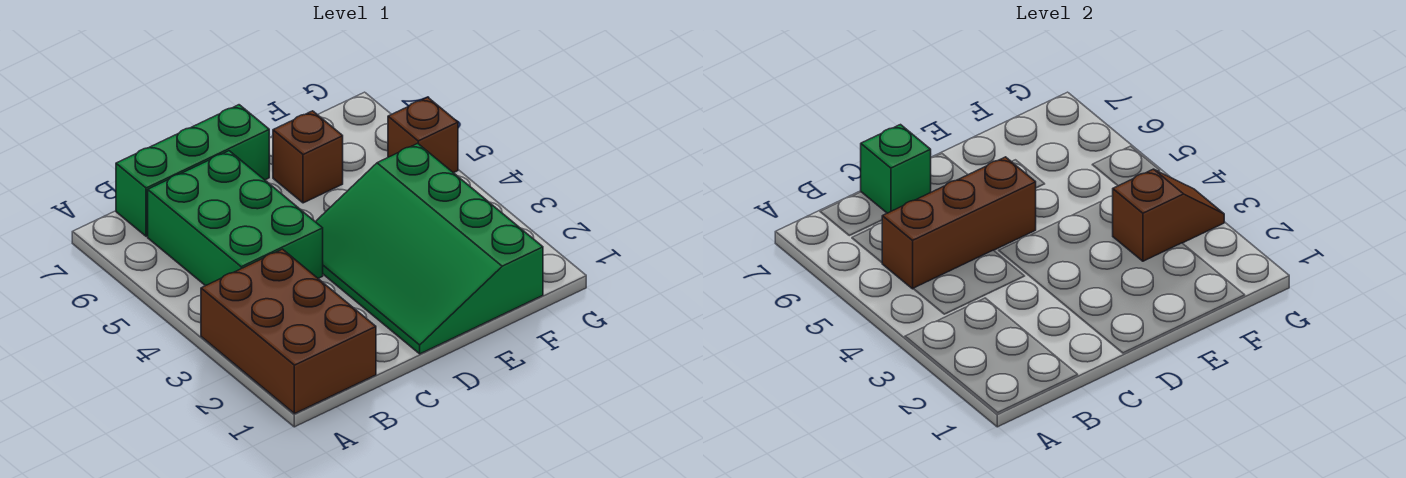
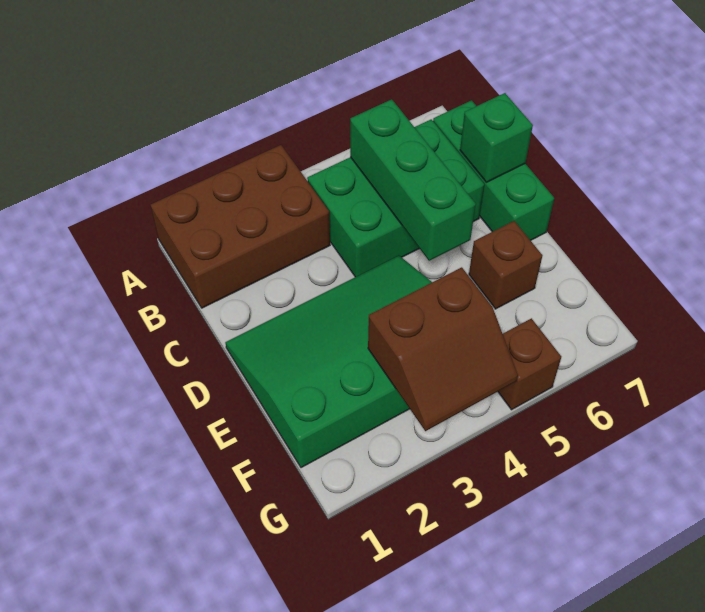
brown brick B5:D5 level 2 -> green brick B5:D5 level 2
brown slope F3:G3 level 2 top F -> brown slope F3:G4 level 2 top F

